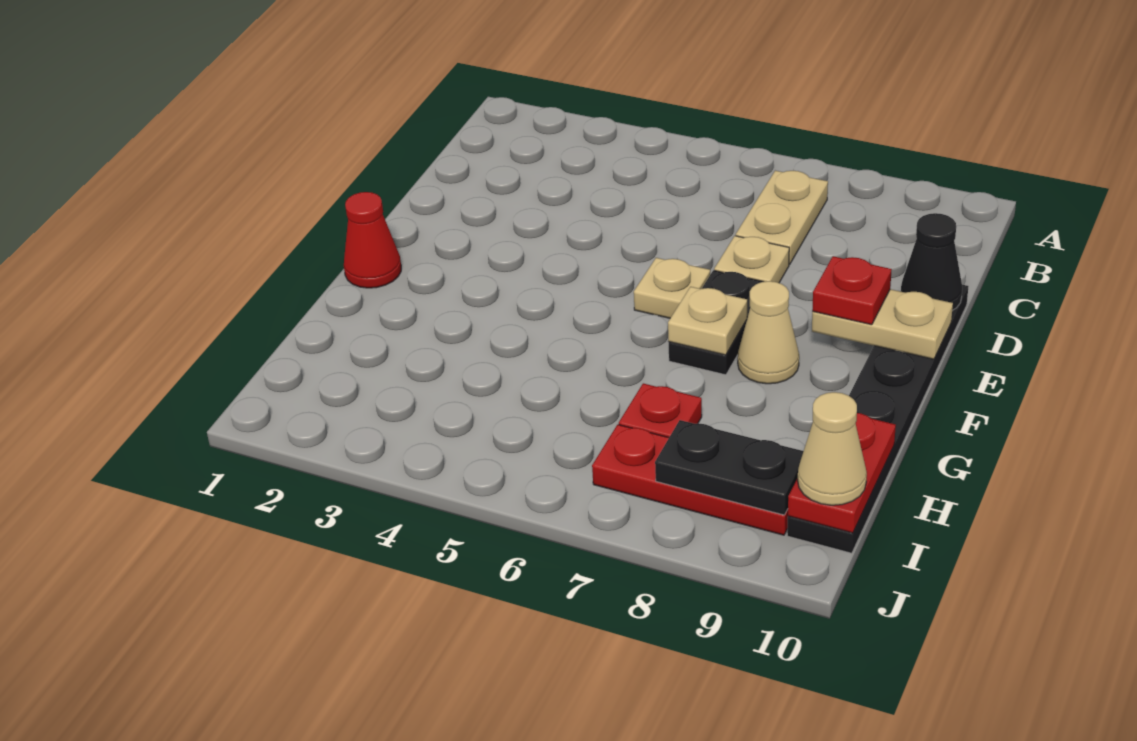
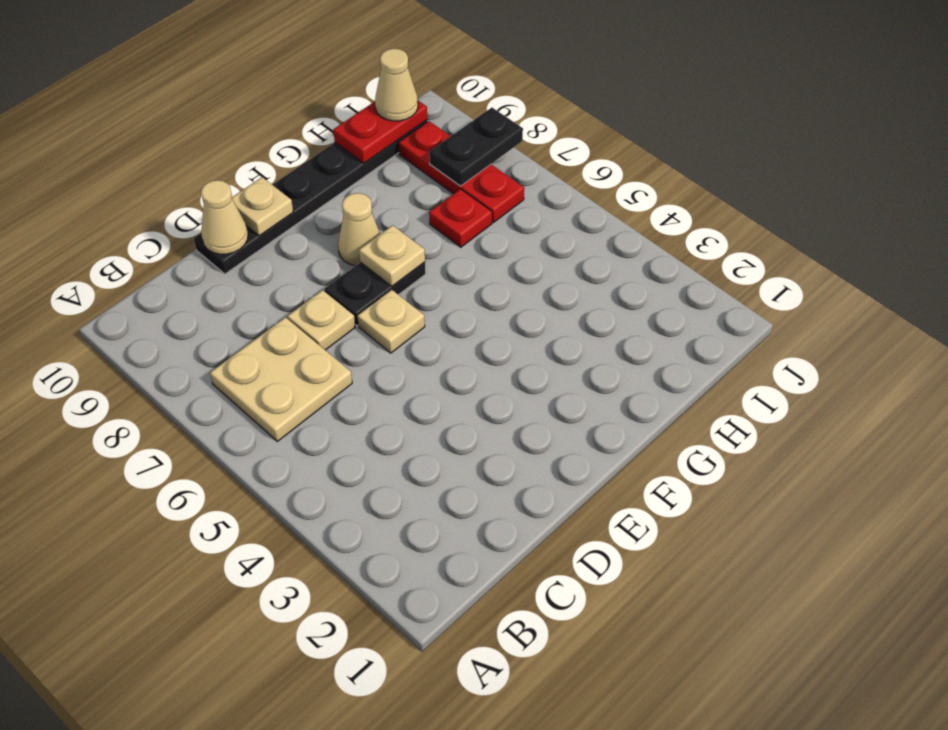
tan plate B7:C7 level 1 -> tan plate B6:C7 level 1
black cone D10 level 2 -> tan cone D10 level 2
tan plate E9:E10 level 2 -> tan plate E10 level 2
red plate E9 level 3 -> none
red cone F1 level 1 -> none
black plate I8:I9 level 2 -> black plate I8:J8 level 2

